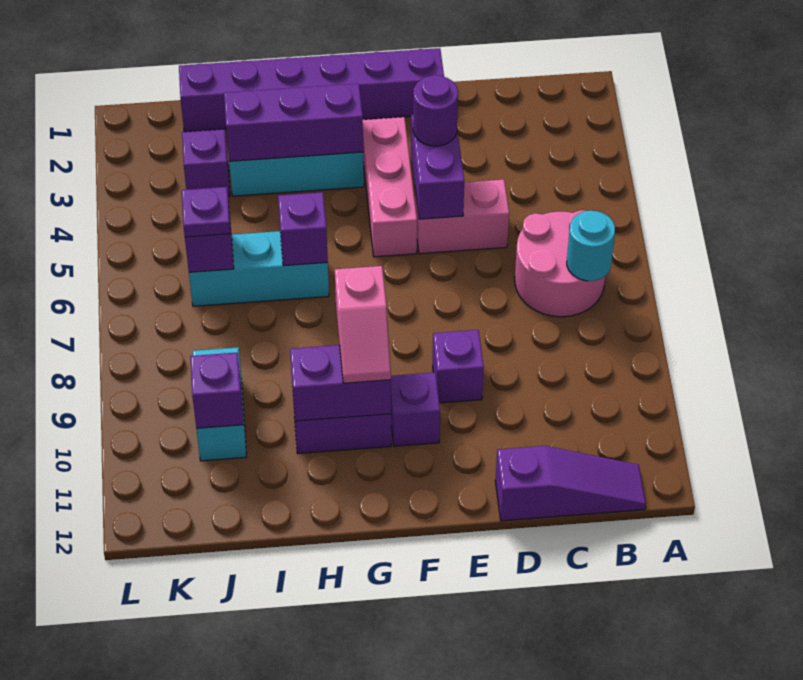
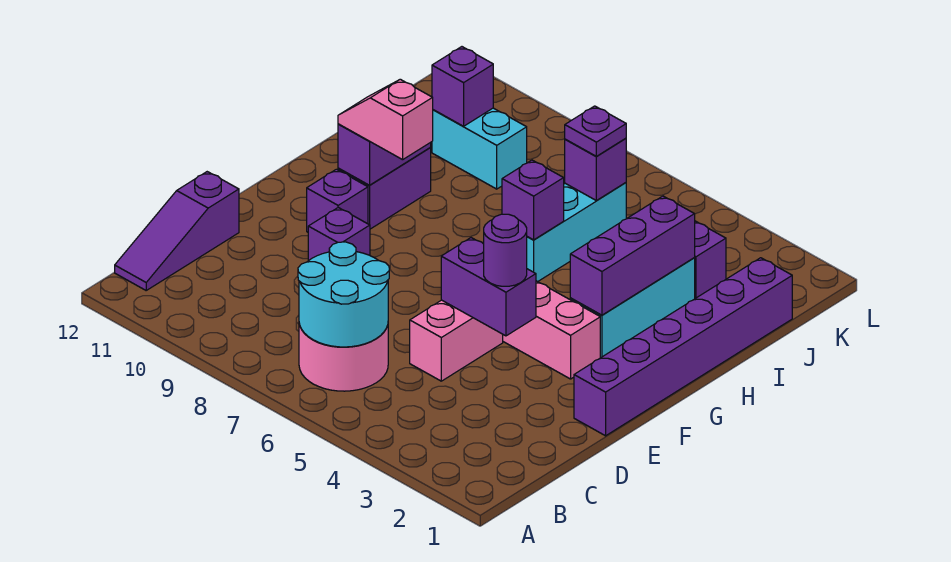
cyan round brick B7 level 2 -> cyan round brick B6:C7 level 2

